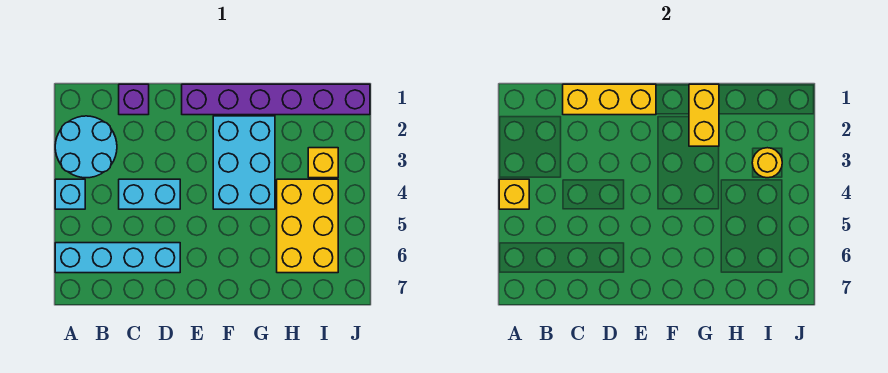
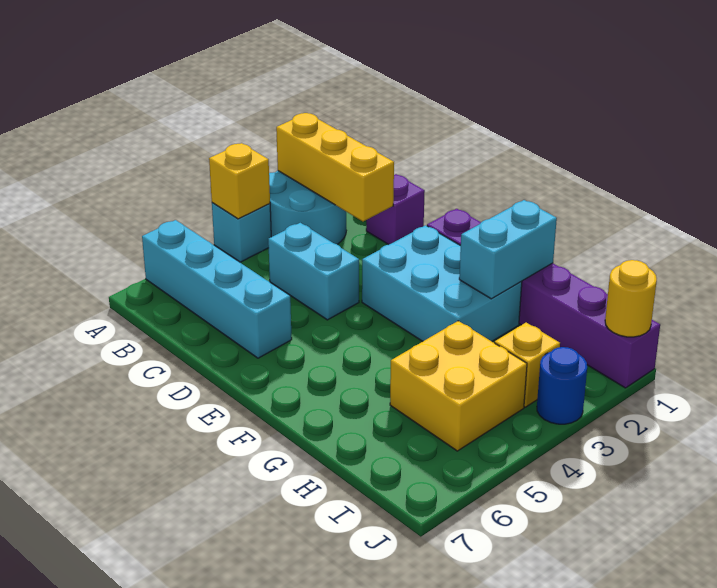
yellow brick C1:E1 level 2 -> yellow brick A2:C2 level 2
cyan brick F2:G4 level 1 -> cyan brick E2:G3 level 1
yellow brick G1:G2 level 2 -> cyan brick G1:G2 level 2
yellow brick H4:I6 level 1 -> yellow brick H4:I5 level 1
yellow round brick I3 level 2 -> yellow round brick J1 level 2
none -> blue round brick J3 level 1

